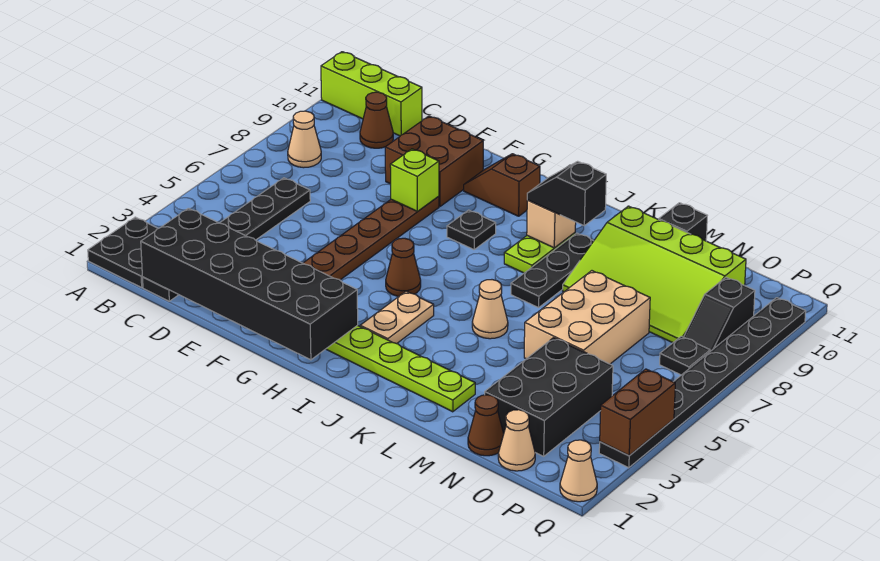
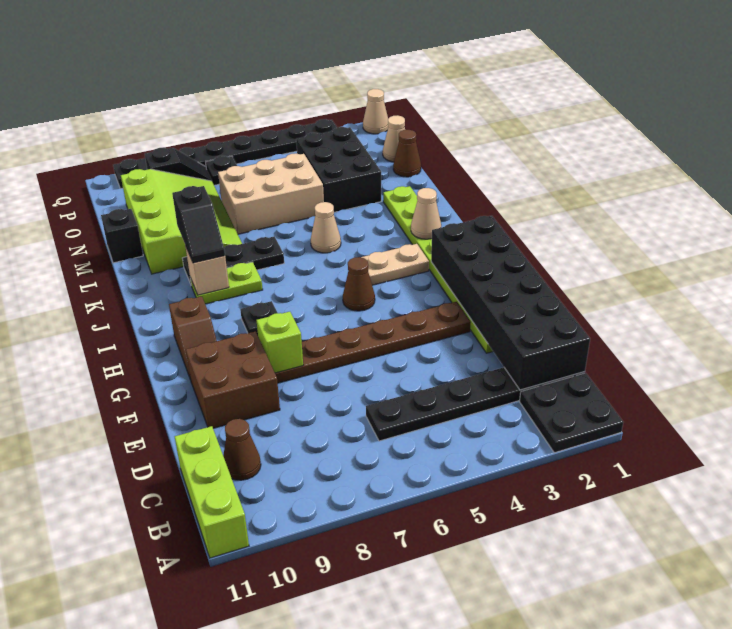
tan cone B8 level 1 -> tan cone J2 level 2
black brick N2:O4 level 1 -> black brick M3:O4 level 1
brown brick Q3:Q4 level 2 -> none

